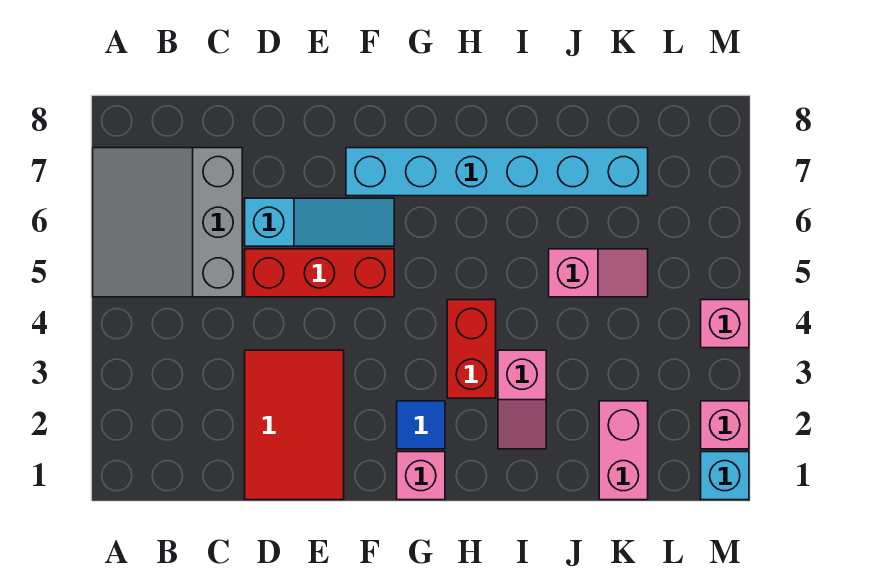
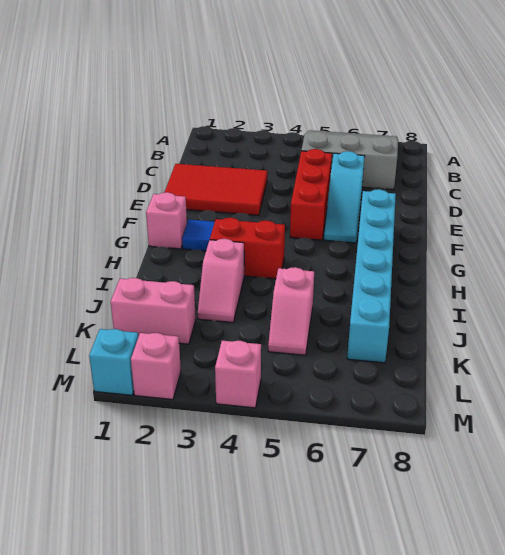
pink slope I2:I3 level 1 top 3 -> pink slope I3:J3 level 1 top I

